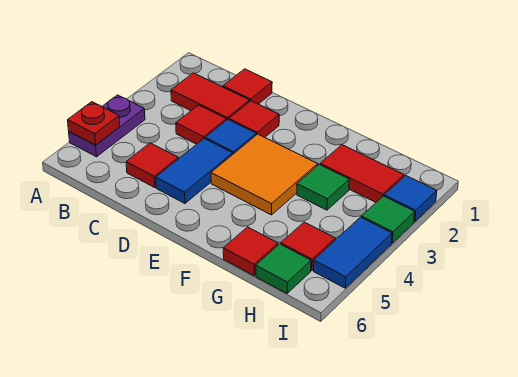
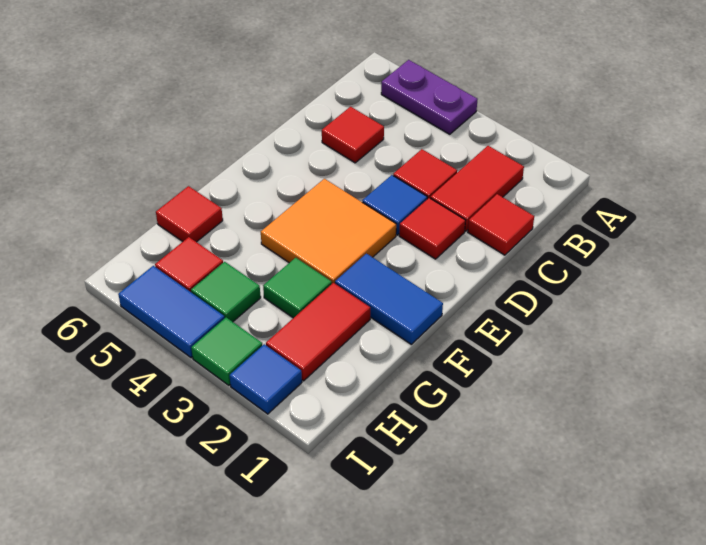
red plate A5 level 2 -> none
blue tile D4:D5 level 1 -> blue tile F1:F2 level 1
green tile H6 level 1 -> green tile H4 level 1

